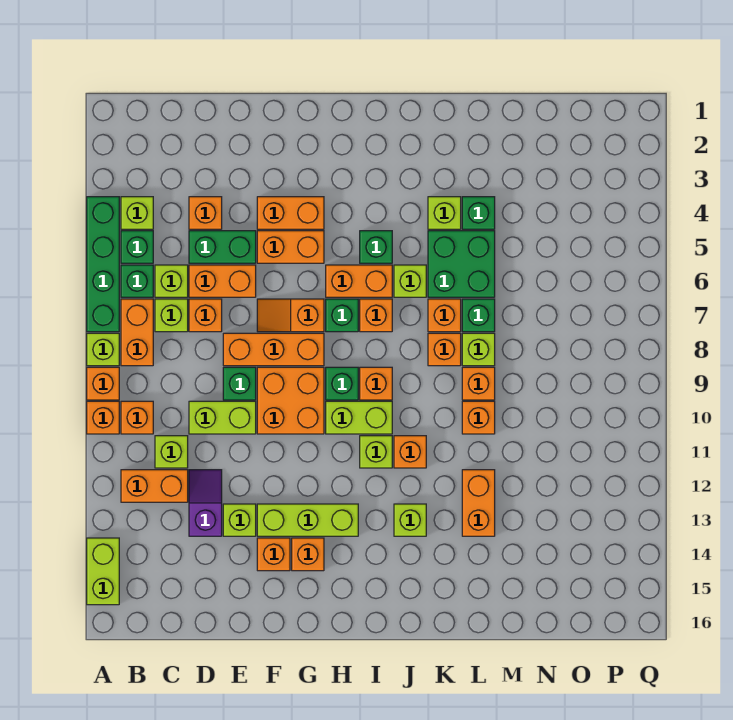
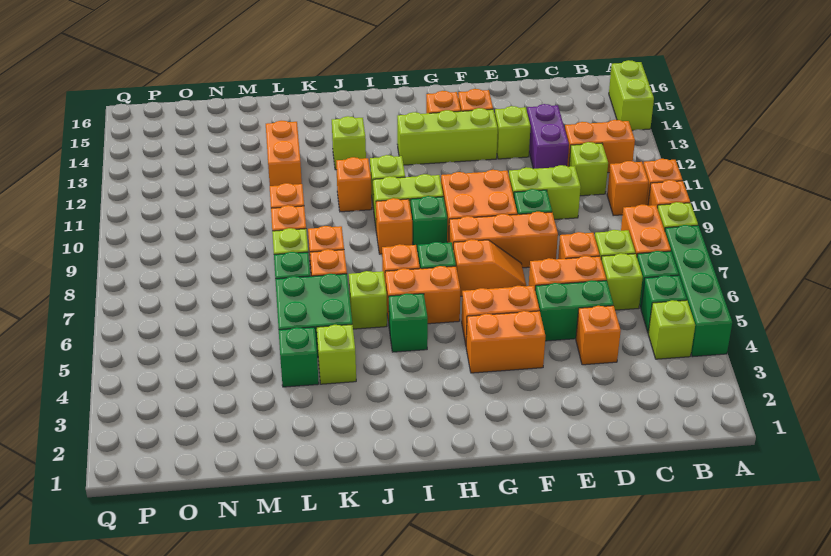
purple slope D12:D13 level 1 top 13 -> purple brick D12:D13 level 1

